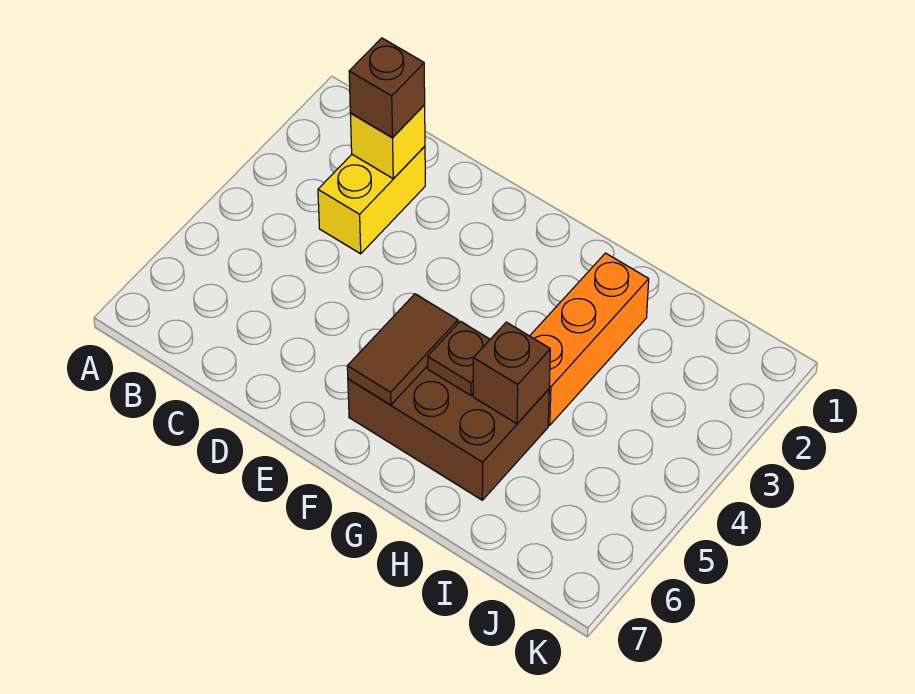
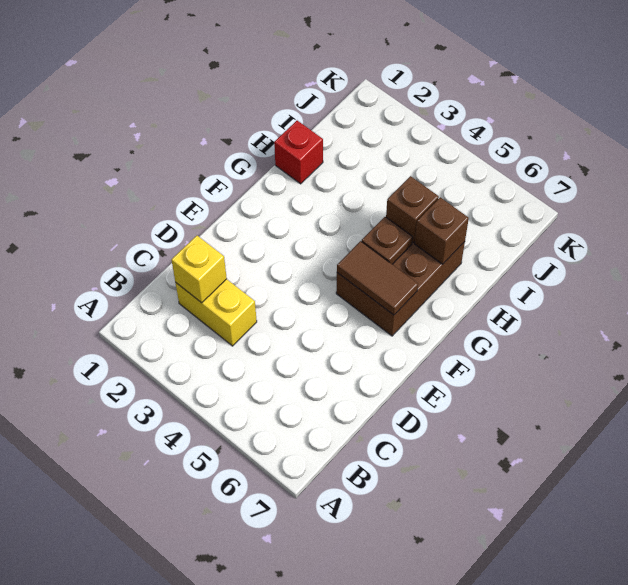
brown brick C2 level 3 -> brown brick H6 level 2
none -> red brick H1 level 1
orange brick H2:H4 level 1 -> none

